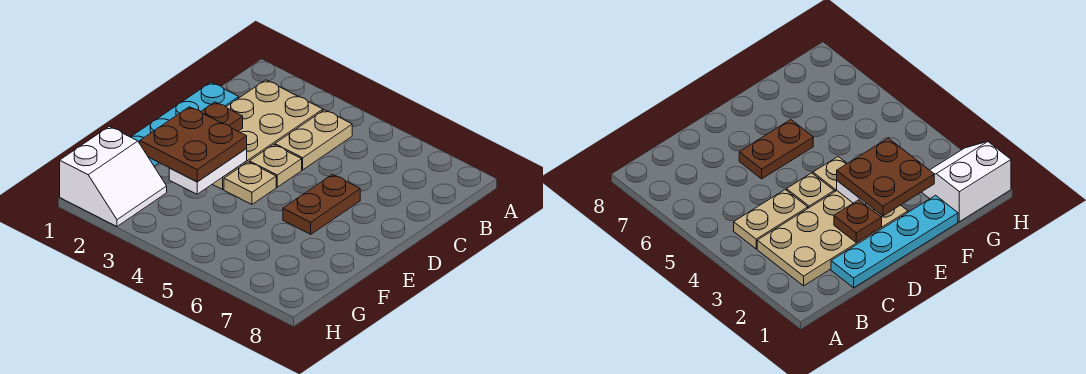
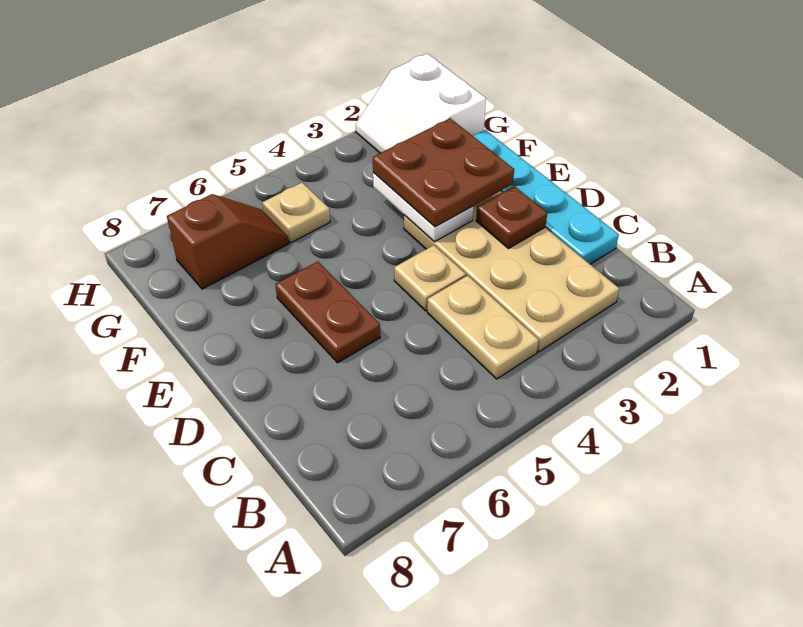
tan plate E4 level 1 -> tan plate G5 level 1
none -> brown slope G6:G7 level 1 top 7

